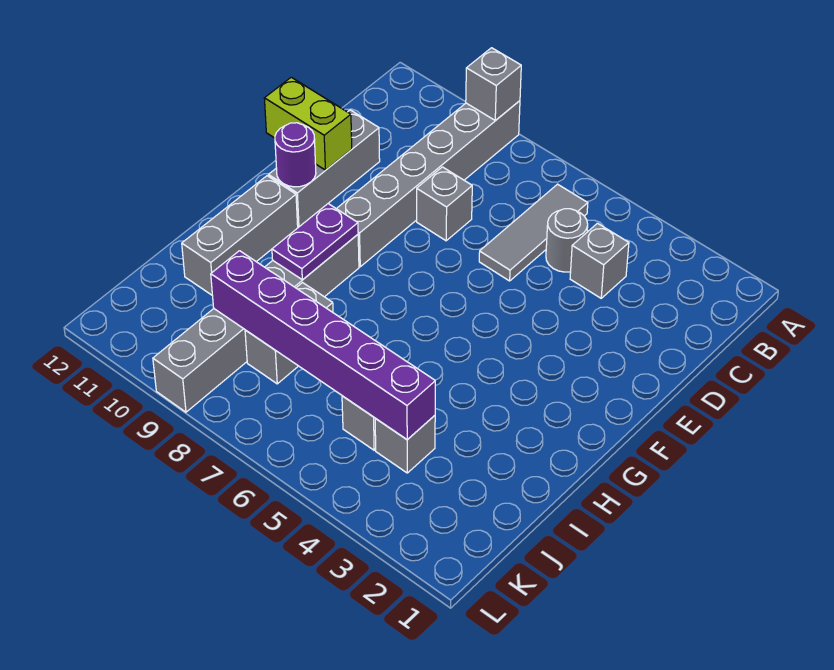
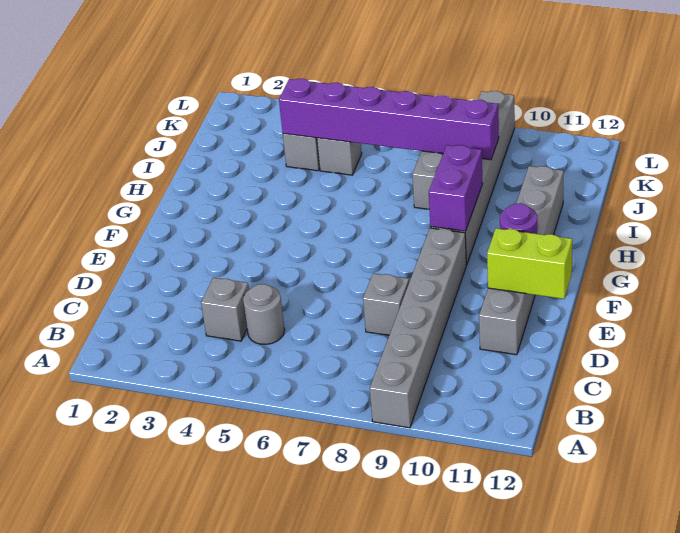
grey brick A9 level 2 -> none
grey tile B6:D6 level 1 -> none
purple plate G9:H9 level 2 -> purple brick G9:H9 level 2

